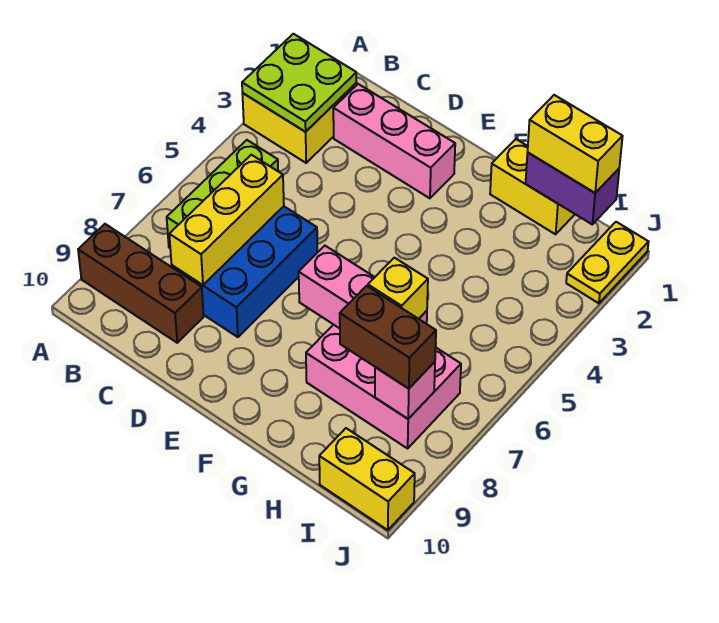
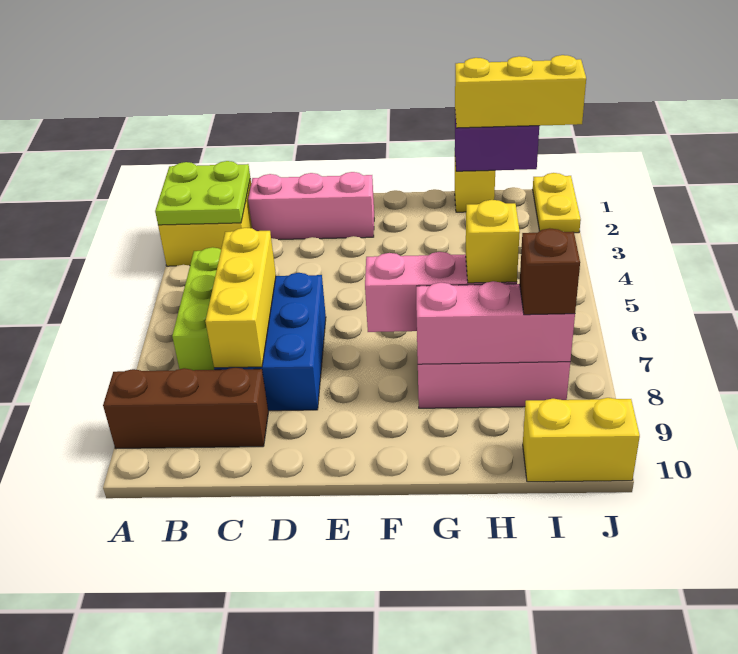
yellow brick G1:H1 level 1 -> yellow brick H1 level 1
yellow brick H1:I1 level 3 -> yellow brick H1:J1 level 3
brown brick H8:I8 level 3 -> brown brick I8 level 3
pink brick I8 level 2 -> pink brick G8:I8 level 2

